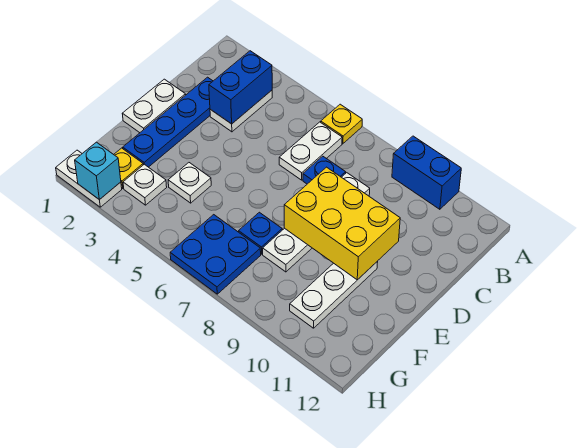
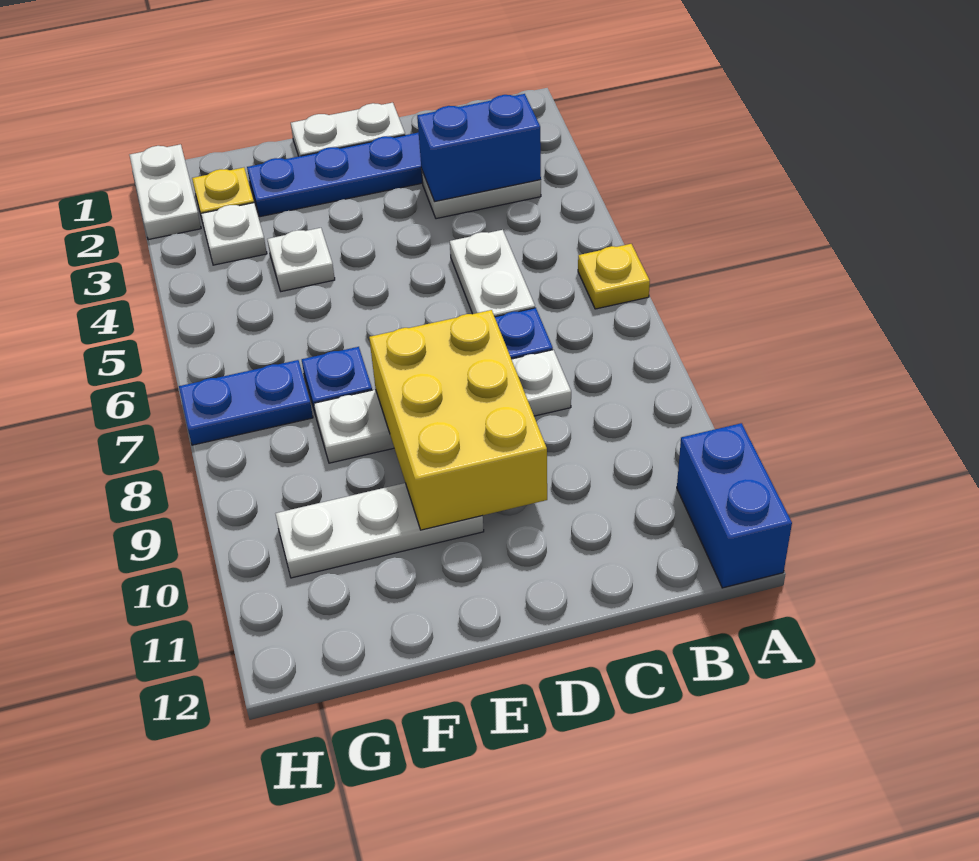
blue brick A9:A10 level 1 -> blue brick A11:A12 level 1
white plate B6:C6 level 1 -> white plate C5:C6 level 1
blue plate G6:H7 level 1 -> blue plate G7:H7 level 1
cyan brick H2 level 2 -> none

